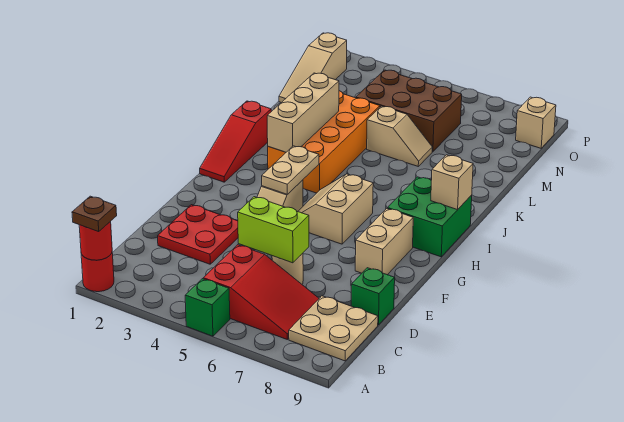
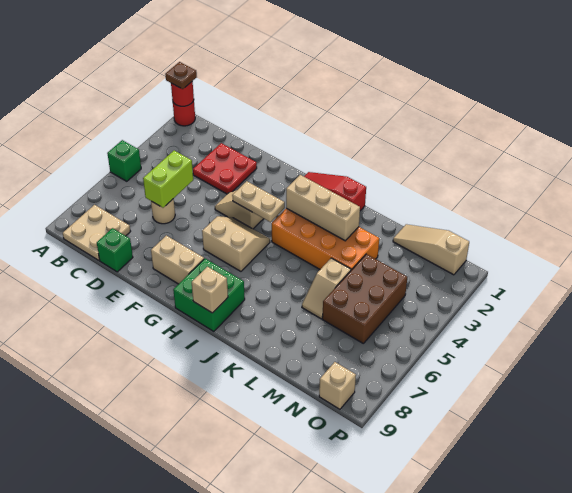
red slope B5:C7 level 1 top 5 -> none

